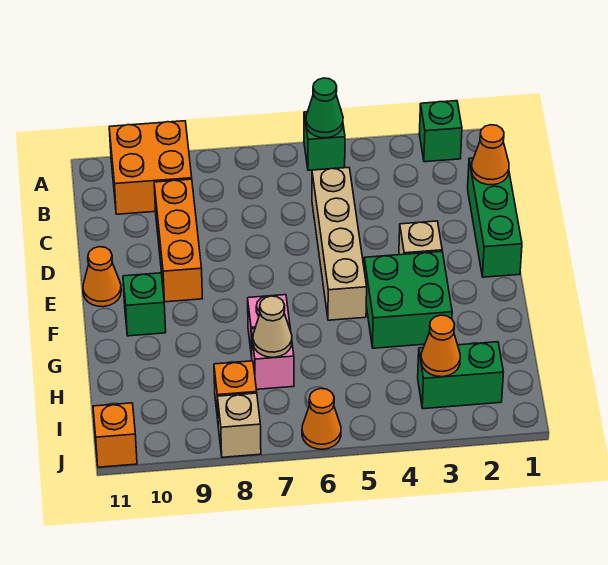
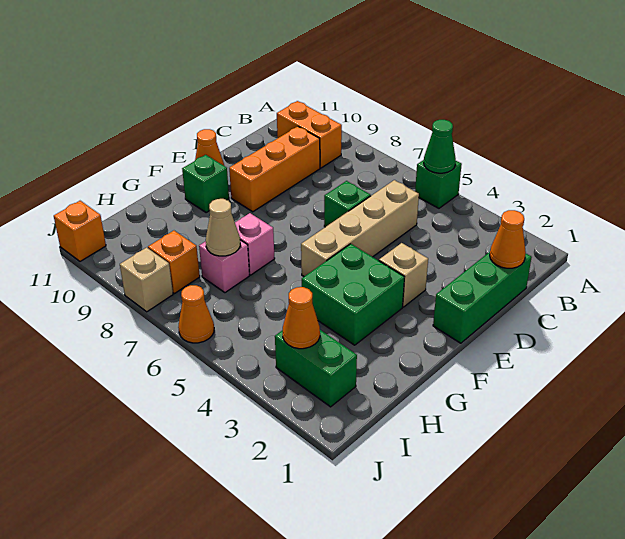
green brick A2 level 1 -> green brick D6 level 1
orange brick A9:B10 level 1 -> orange brick B9:B10 level 1

